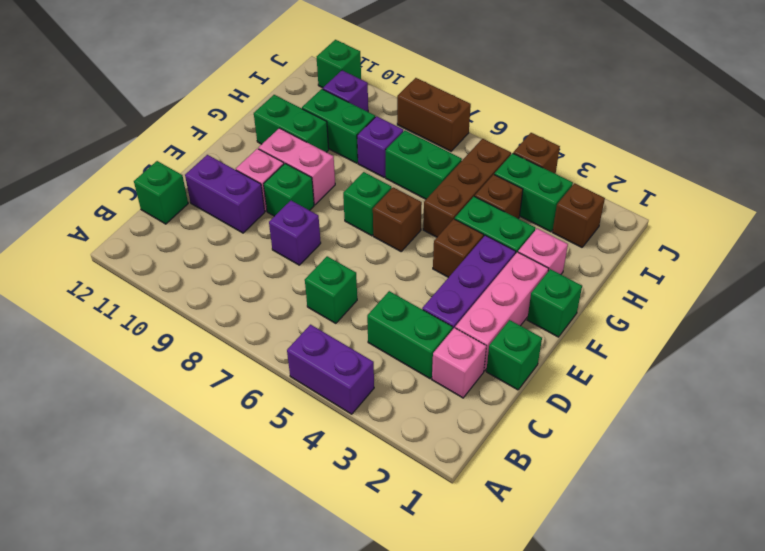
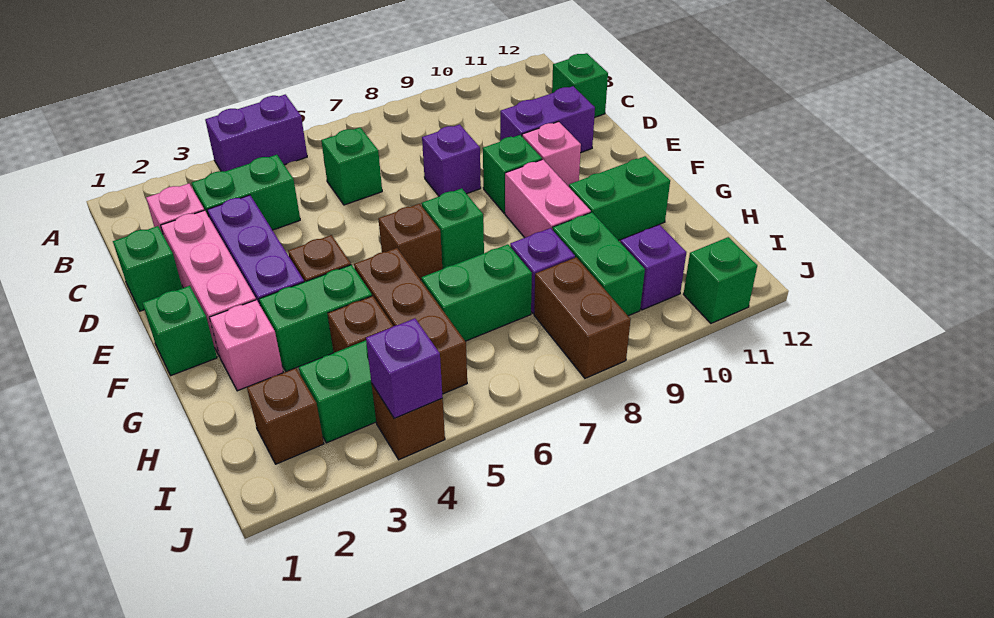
pink brick F9:F10 level 1 -> pink brick F9:G9 level 1
green brick H9:H10 level 1 -> green brick H9:I9 level 1
none -> purple brick J4 level 2
brown brick J7:J8 level 1 -> brown brick I8:J8 level 1

